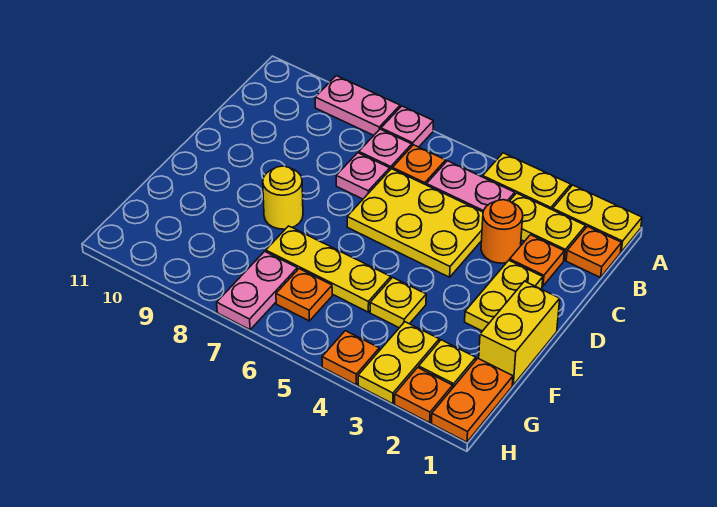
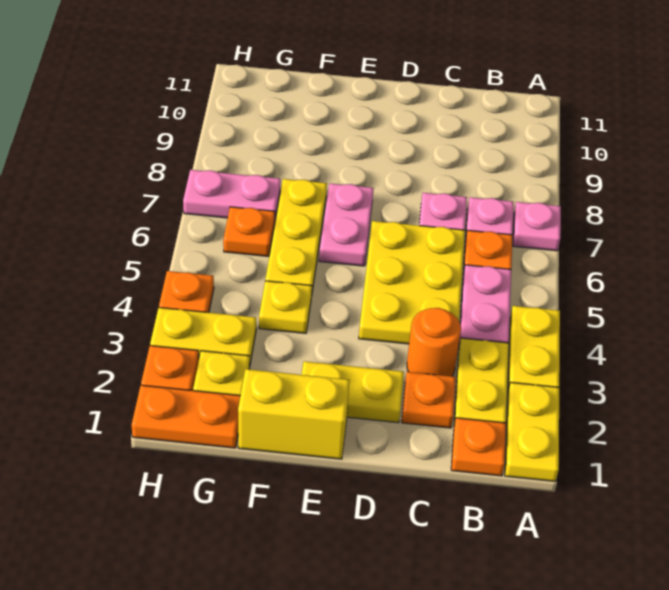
pink plate A8:A9 level 1 -> pink plate E6:E7 level 1
yellow round brick E8 level 1 -> none

